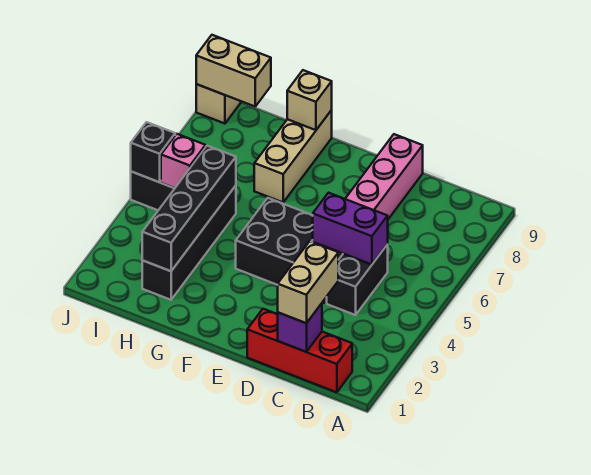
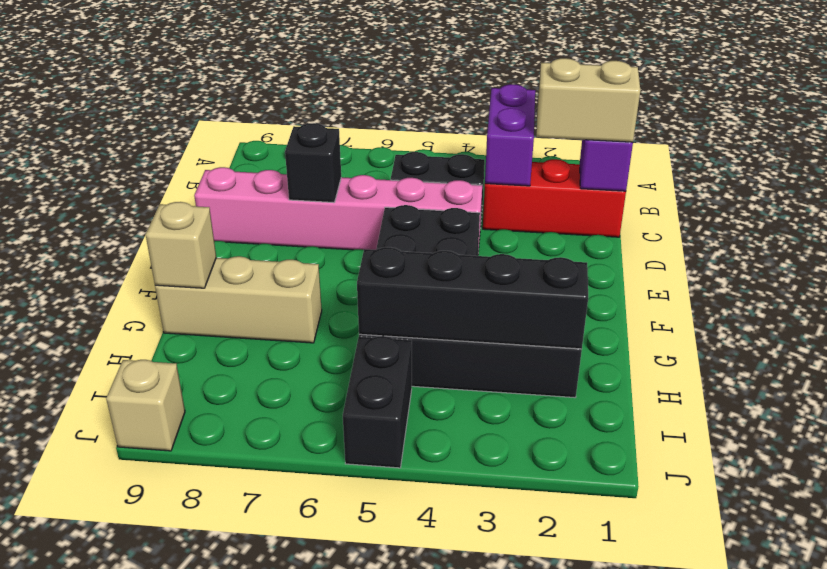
red brick B1:D1 level 1 -> red brick C1:C3 level 1
purple brick C5:D5 level 2 -> purple brick B3:C3 level 2
pink brick I5 level 2 -> none
tan brick I9:J9 level 2 -> none
black brick J5 level 2 -> black brick D7 level 2

